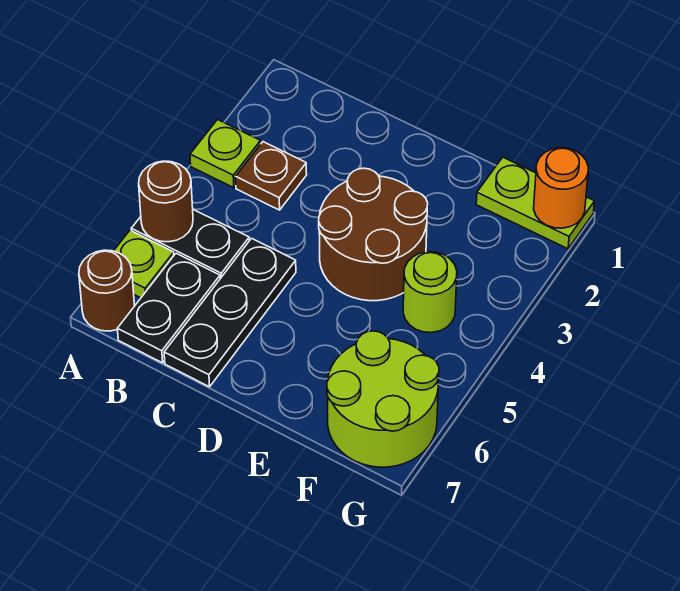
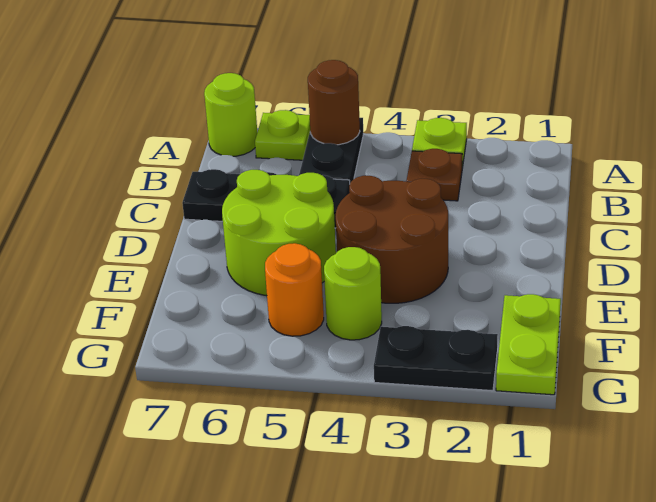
brown round brick A7 level 1 -> lime round brick A7 level 1
black plate B6:B7 level 1 -> black plate G2:G3 level 1
lime round brick F6:G7 level 1 -> lime round brick D5:E6 level 1
orange round brick G1 level 2 -> orange round brick F5 level 1

